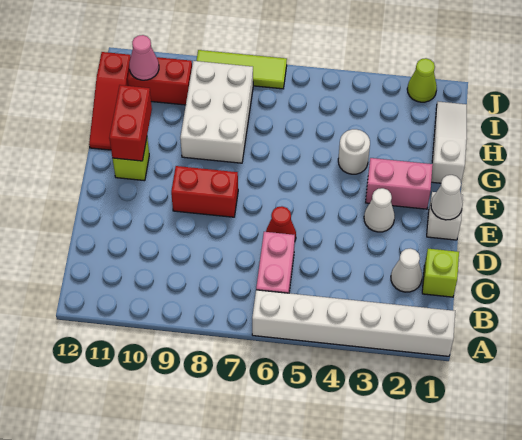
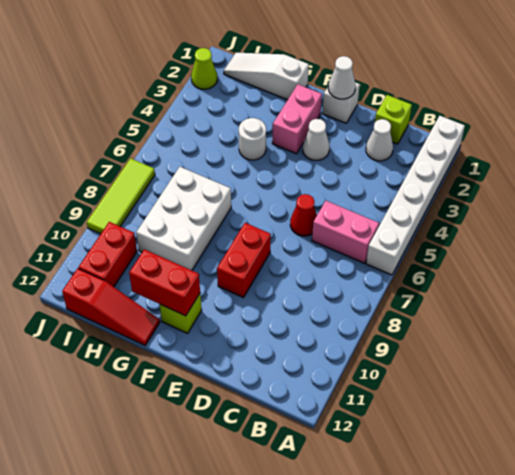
white brick G8:I9 level 1 -> white brick G7:H9 level 1
pink cone I11 level 2 -> none

